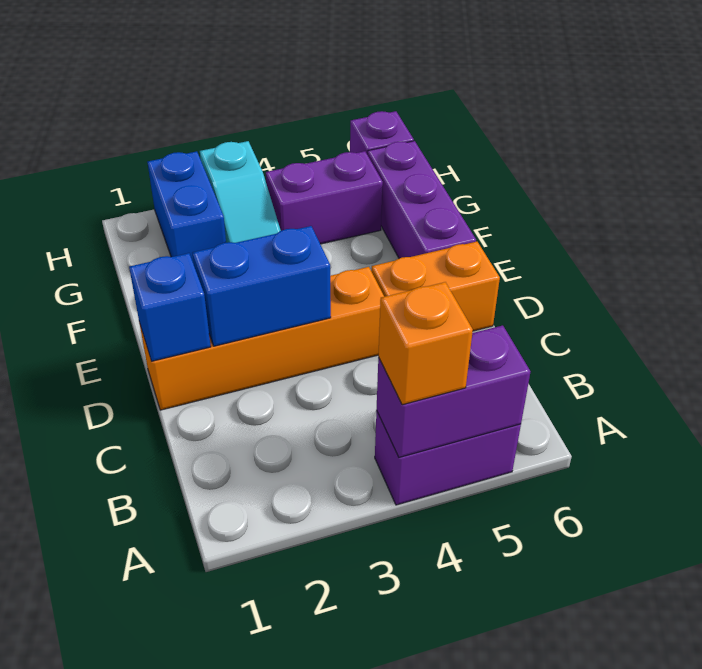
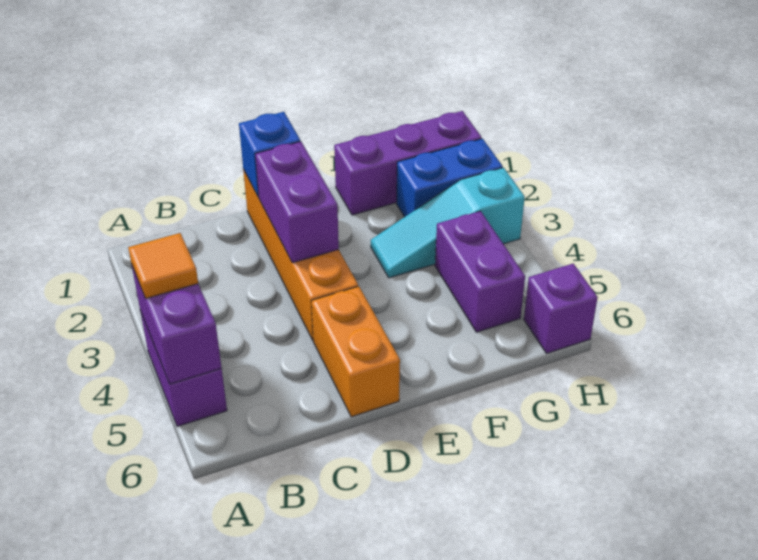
orange brick A4 level 3 -> orange tile A4 level 3
blue brick D2:D3 level 2 -> purple brick D2:D3 level 2
purple brick E6:G6 level 1 -> purple brick F1:H1 level 1

